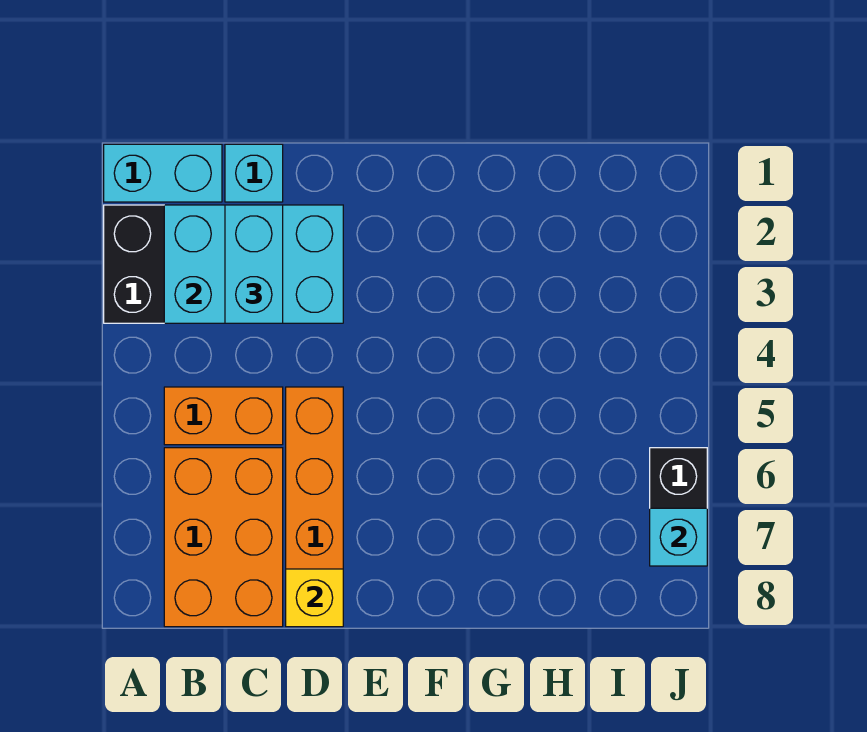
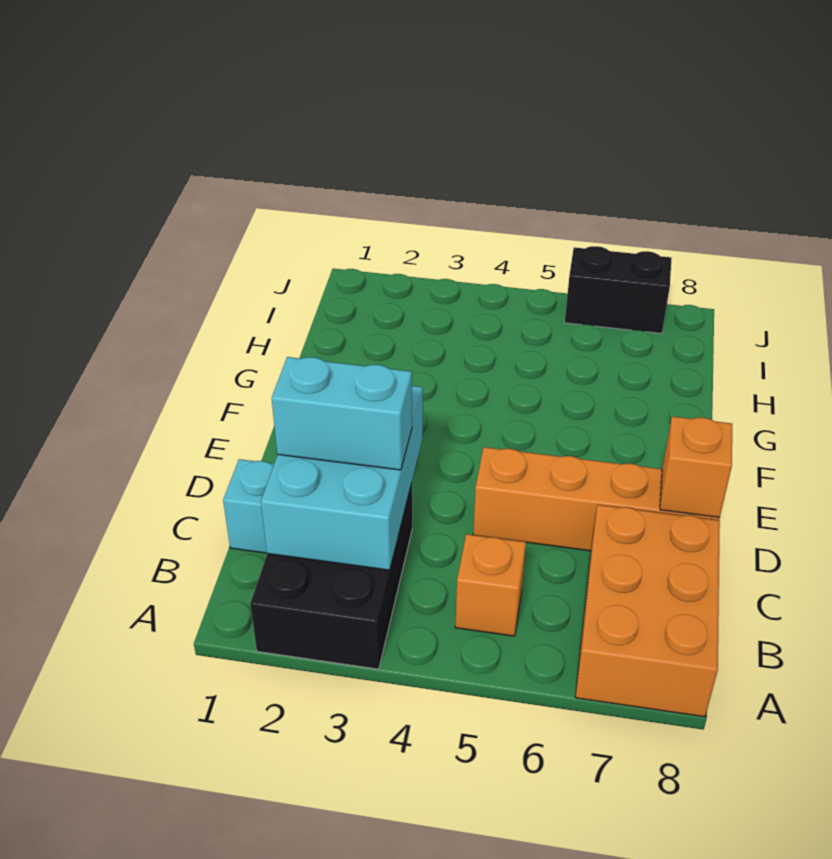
cyan brick A1:B1 level 1 -> none
orange brick B5:C5 level 1 -> orange brick B5 level 1
orange brick B6:C8 level 1 -> orange brick A7:C8 level 1
yellow brick D8 level 2 -> orange brick D8 level 2
cyan brick J7 level 2 -> none

